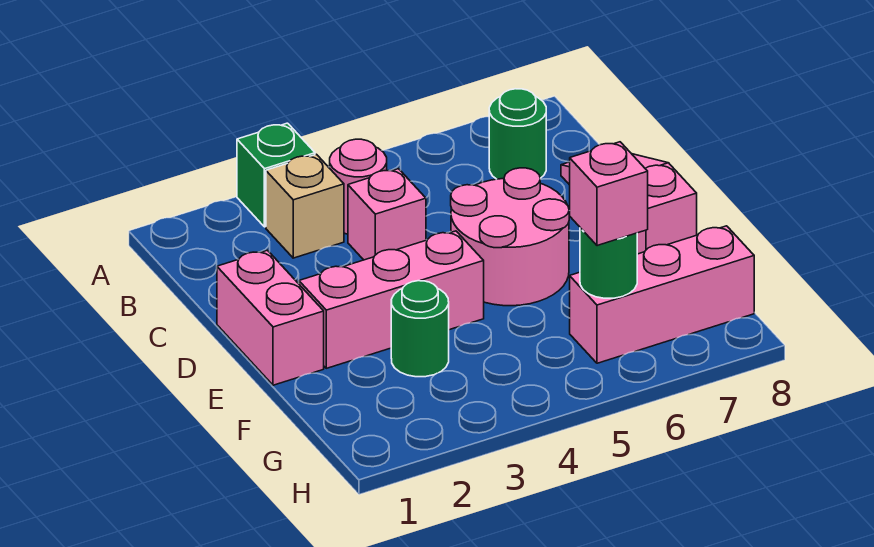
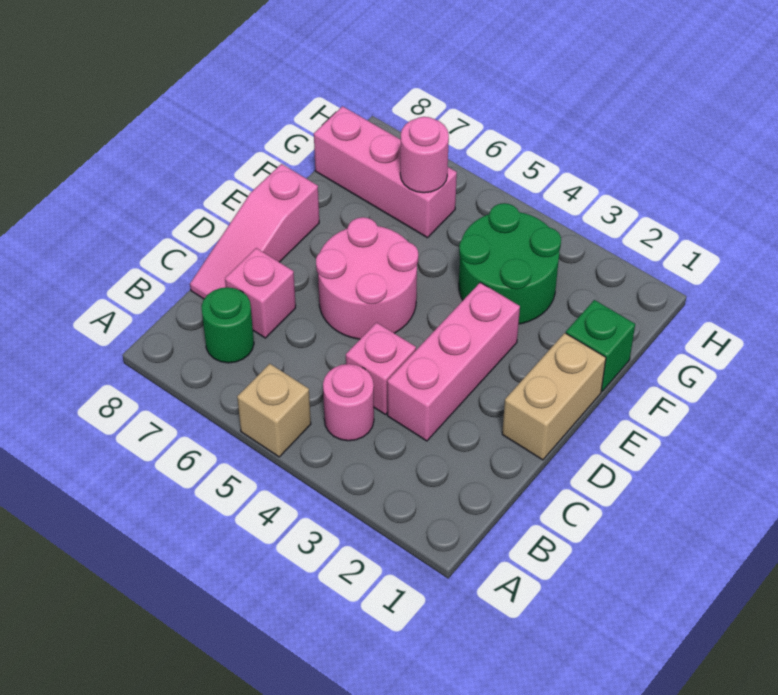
green brick A3 level 1 -> green brick F1 level 1
tan brick B3 level 1 -> tan brick A5 level 1
pink brick D1:E1 level 1 -> tan brick D1:E1 level 1
pink brick E2:E4 level 1 -> pink brick C3:E3 level 1
green round brick F3 level 1 -> green round brick F3:G4 level 1
green round brick G6 level 2 -> pink round brick G6 level 2
pink brick G6 level 3 -> pink brick C7 level 1

